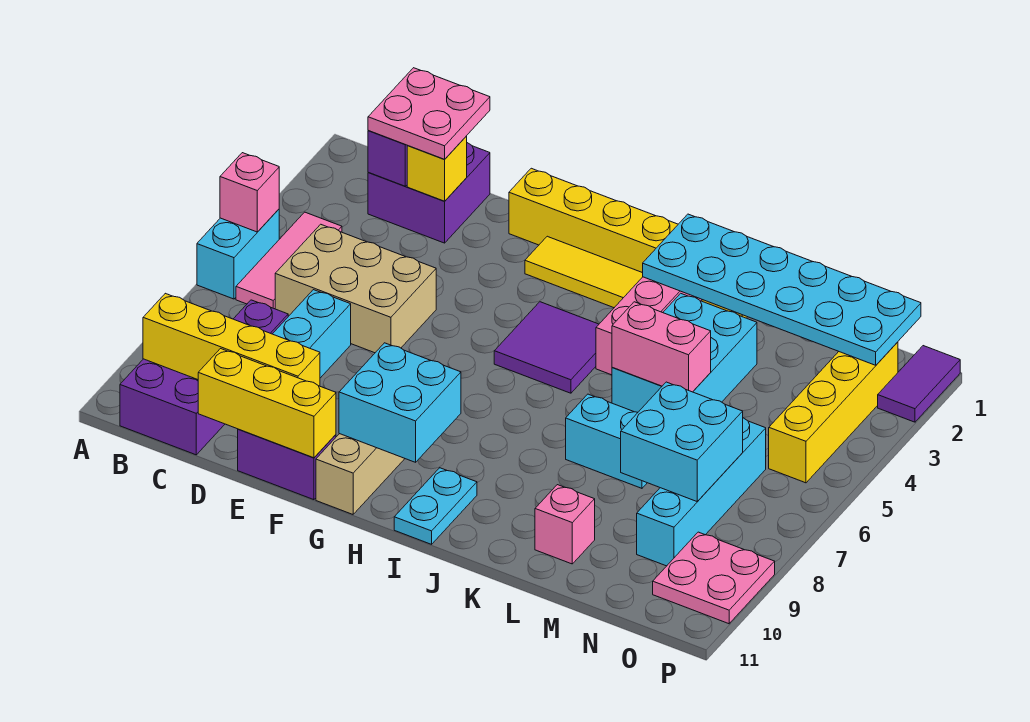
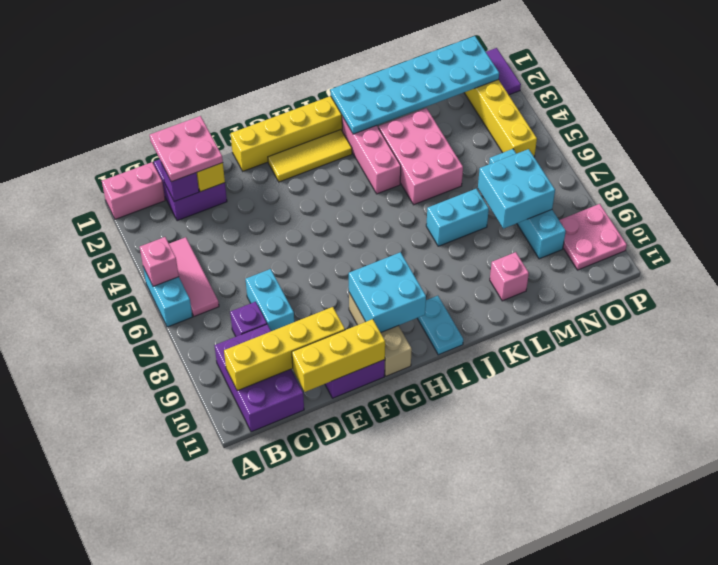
tan brick C5:E6 level 1 -> none
purple tile H4:I5 level 1 -> none
cyan brick K3:L5 level 1 -> pink brick K3:L5 level 1
pink brick K5:L5 level 2 -> pink brick A1:B1 level 1

